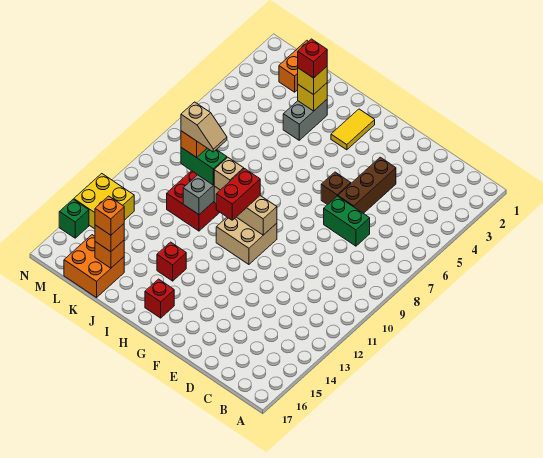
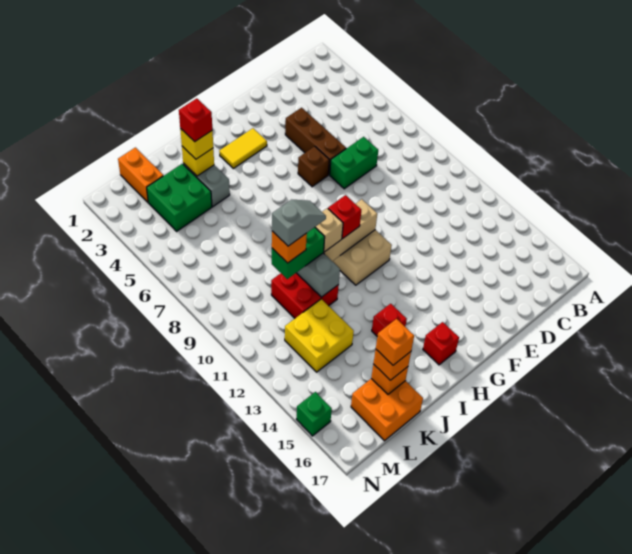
yellow tile H2:H3 level 1 -> yellow tile G3:H3 level 1
red brick H10:H11 level 3 -> red brick H10 level 3
tan slope J10:K10 level 5 top K -> grey slope J10:K10 level 5 top K
none -> green brick K3:L4 level 1
yellow brick M13:N14 level 1 -> yellow brick K12:L13 level 1

